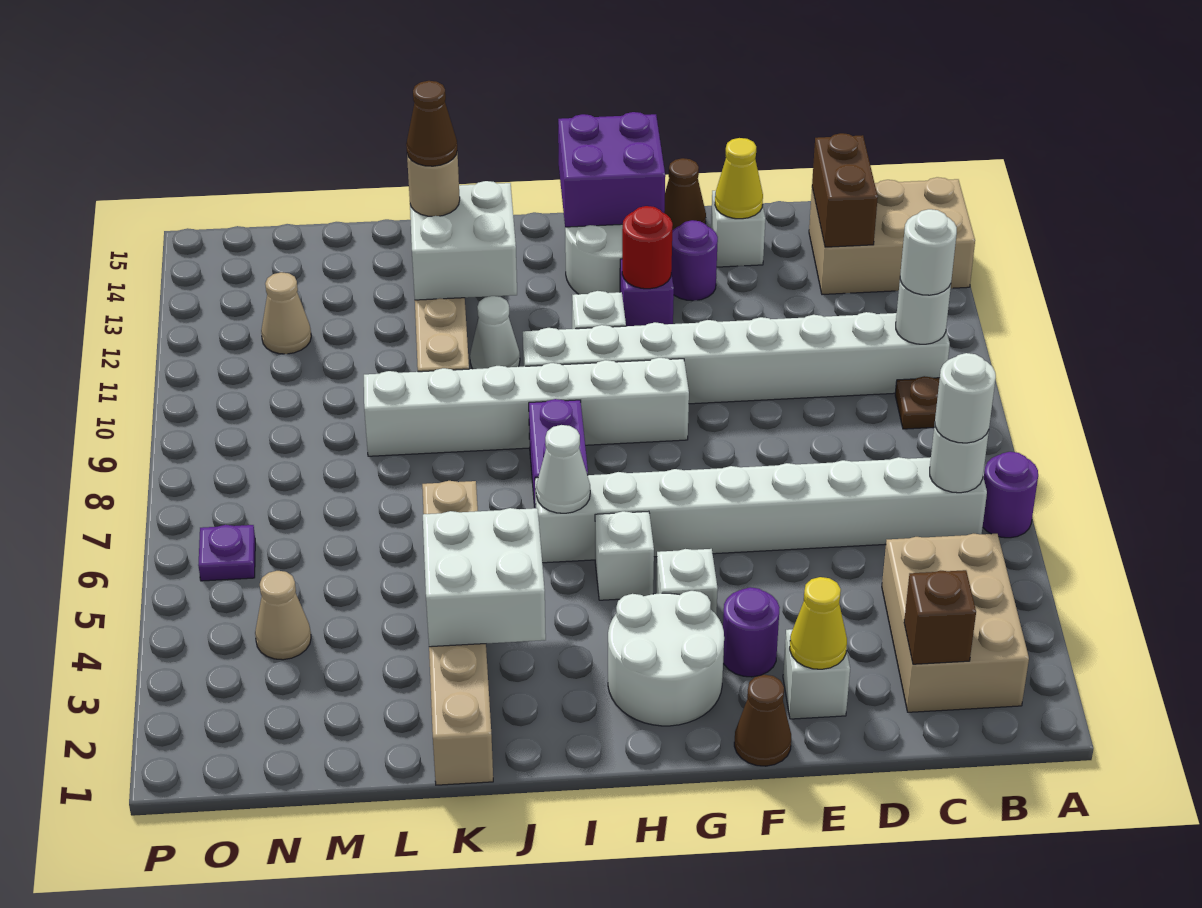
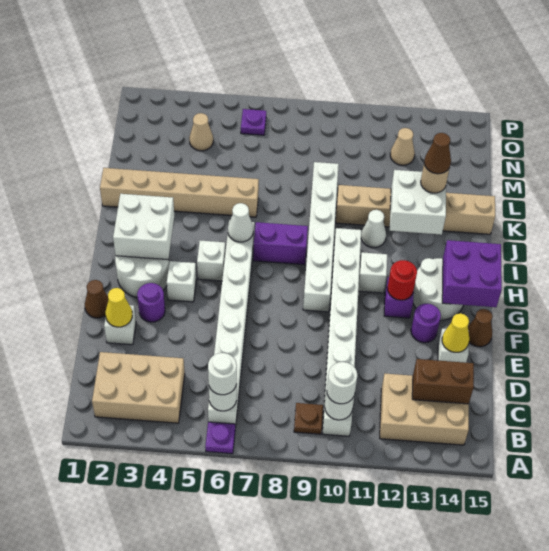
purple round brick A6 level 1 -> purple plate A6 level 1
tan brick A13:C14 level 1 -> tan brick B12:C14 level 1
brown brick C2 level 2 -> none
white brick J3:K4 level 2 -> white brick H2:I3 level 2

